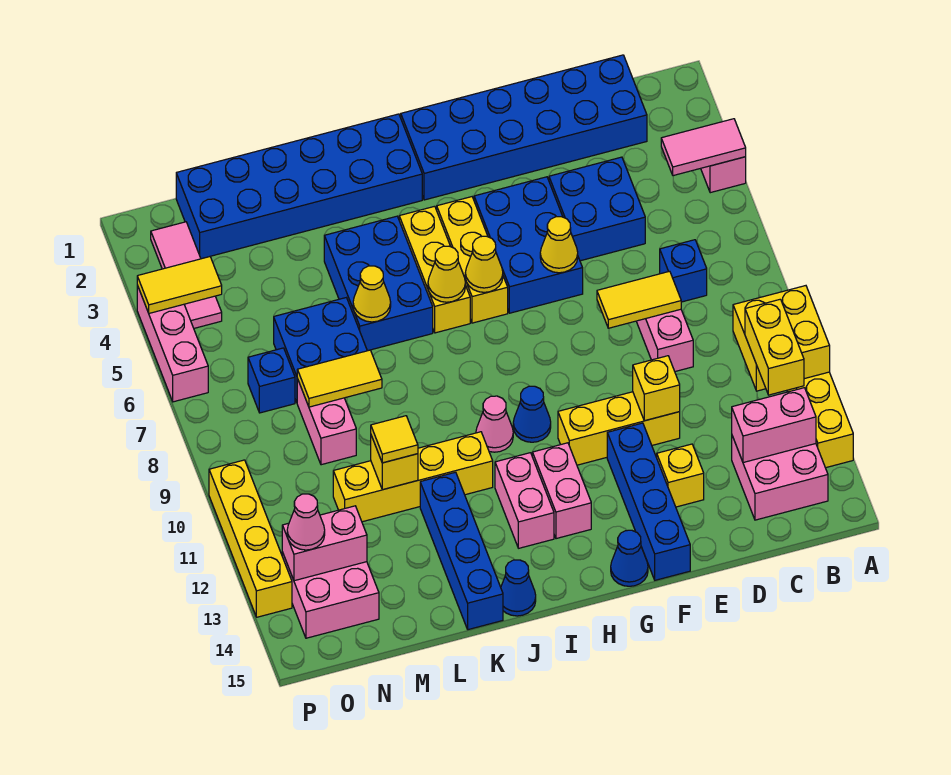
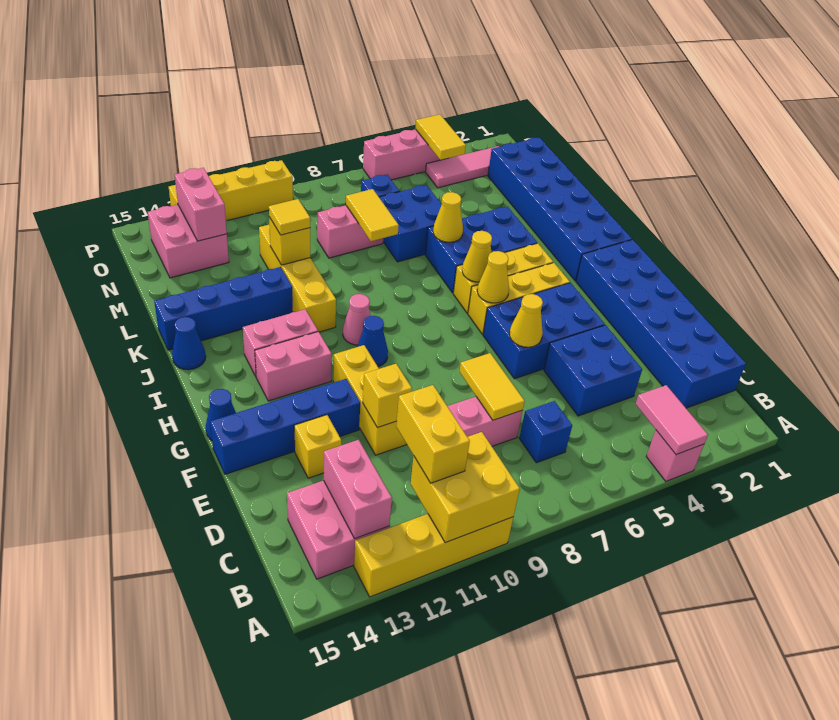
yellow brick B11:B12 level 3 -> yellow brick B11:C11 level 3
pink cone O13 level 3 -> none

